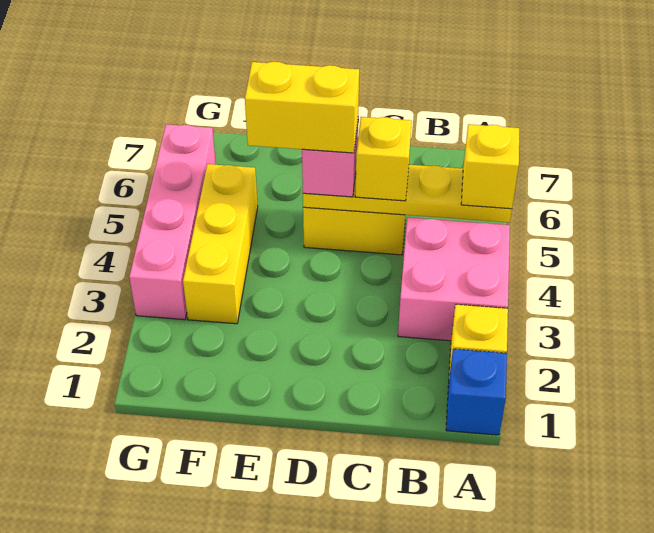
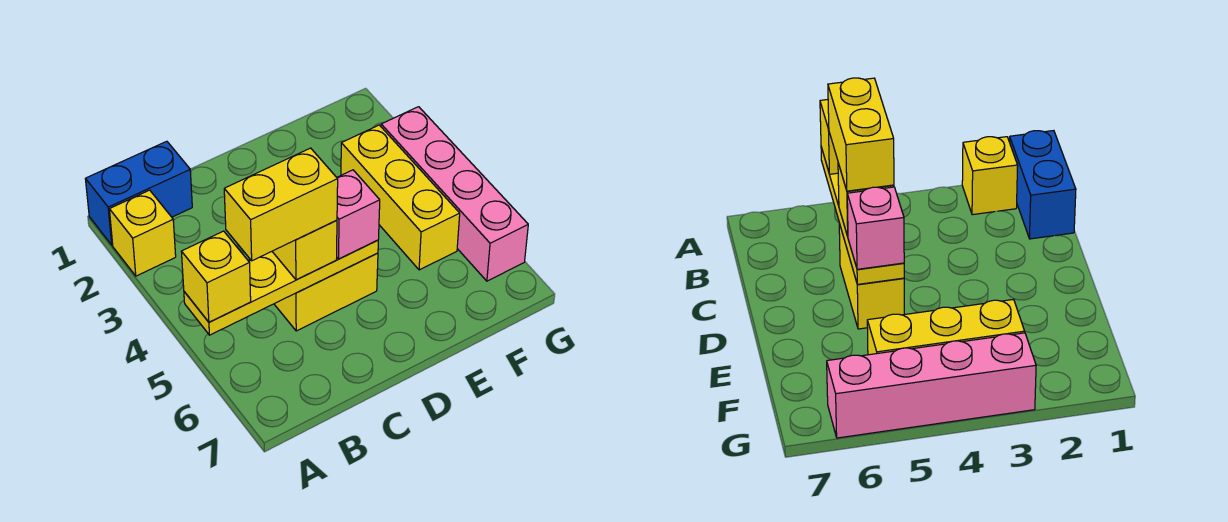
blue brick A1 level 1 -> blue brick A1:B1 level 1
pink brick A3:B4 level 1 -> none
yellow brick D5:E5 level 4 -> yellow brick B5:C5 level 4

